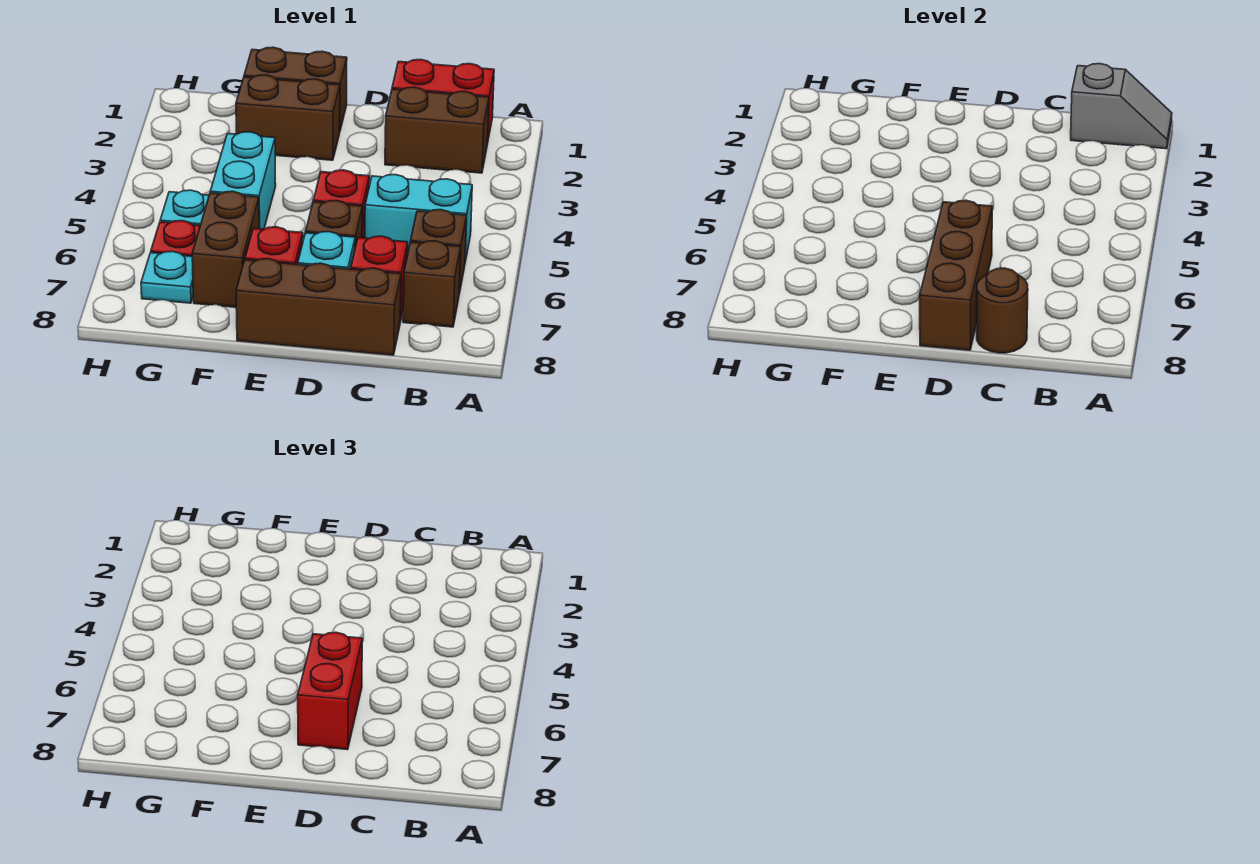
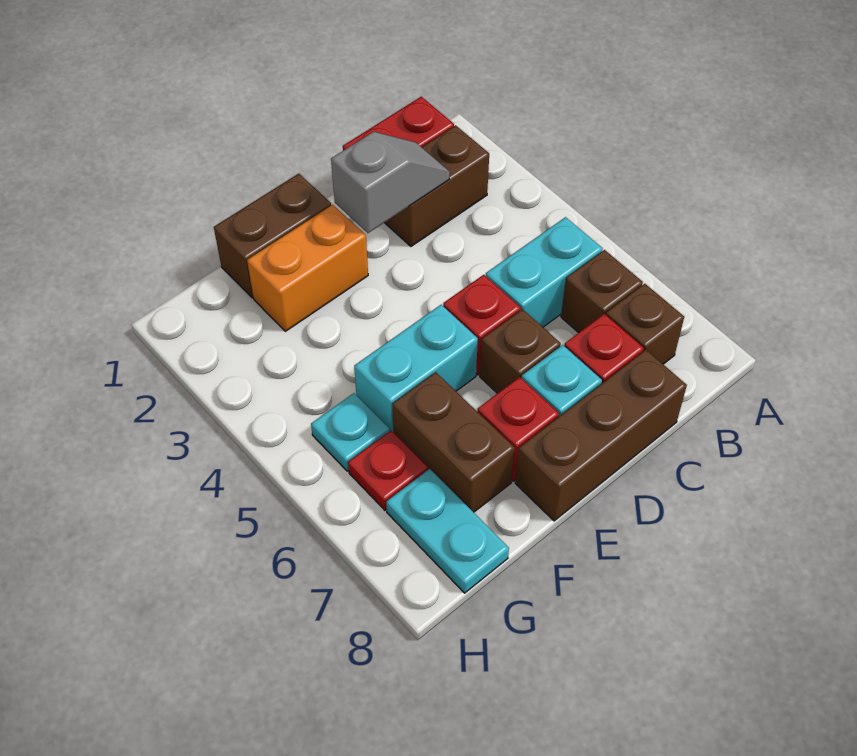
grey slope A1:B1 level 2 top B -> grey slope C2:D2 level 2 top D
brown round brick C8 level 2 -> none
brown brick D6:D8 level 2 -> none
red brick D6:D7 level 3 -> none
brown brick E2:F2 level 1 -> orange brick E2:F2 level 1
cyan brick F4:F5 level 1 -> cyan brick E5:F5 level 1
cyan plate G7 level 1 -> cyan plate G7:G8 level 1

